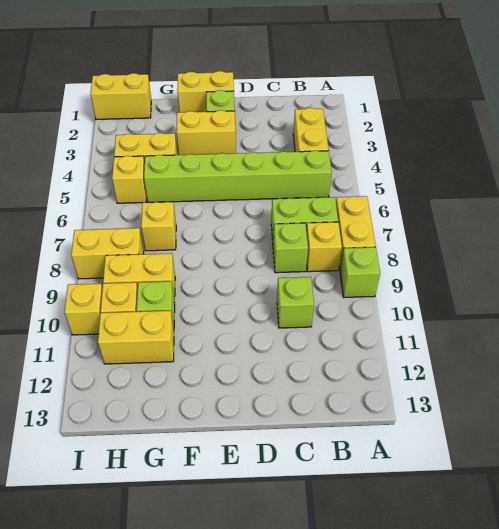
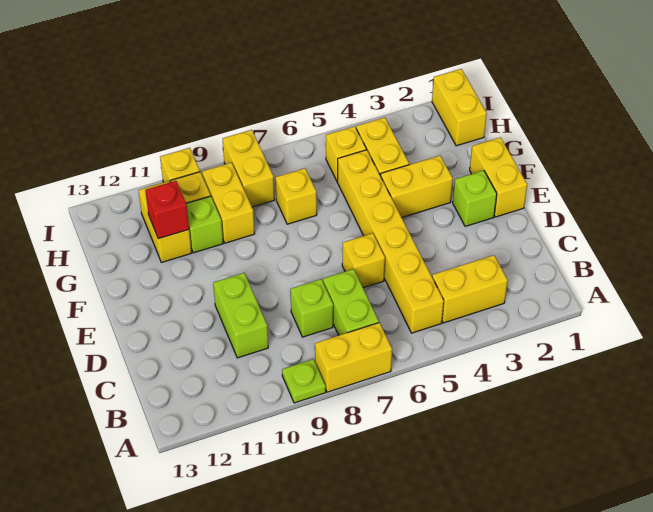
lime brick A9 level 1 -> lime plate A9 level 1
lime brick B5:G5 level 1 -> yellow brick B5:G5 level 1
yellow brick B8 level 1 -> yellow brick D6 level 1
lime brick C10 level 1 -> lime brick C10:D10 level 1
yellow brick E3:F3 level 1 -> yellow brick F3:F4 level 1
none -> red brick G11 level 2

